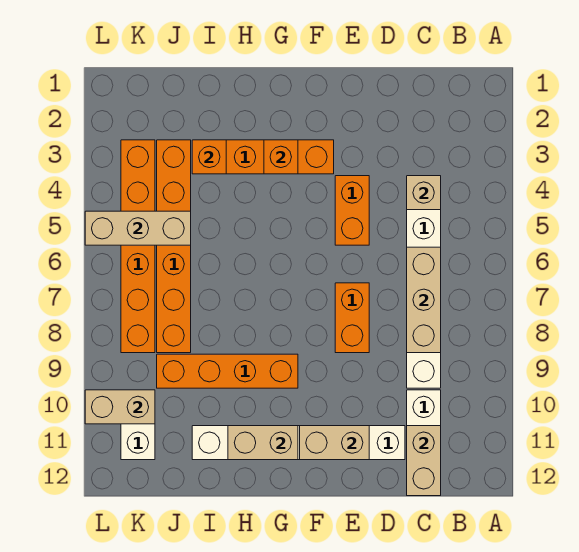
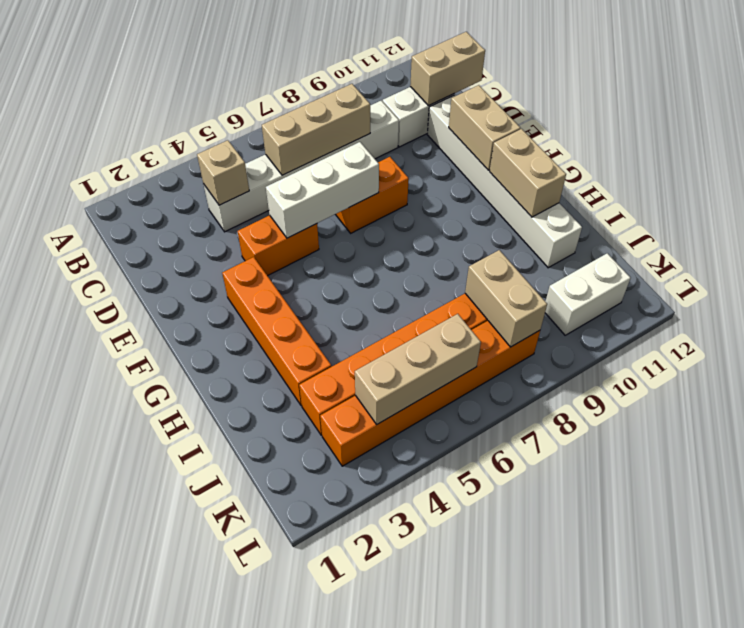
none -> white brick E5:E7 level 2
orange brick G3 level 2 -> none
orange brick G9:J9 level 1 -> none
orange brick I3 level 2 -> none
tan brick J5:L5 level 2 -> tan brick K4:K6 level 2
tan brick K10:L10 level 2 -> tan brick J8:K8 level 2

